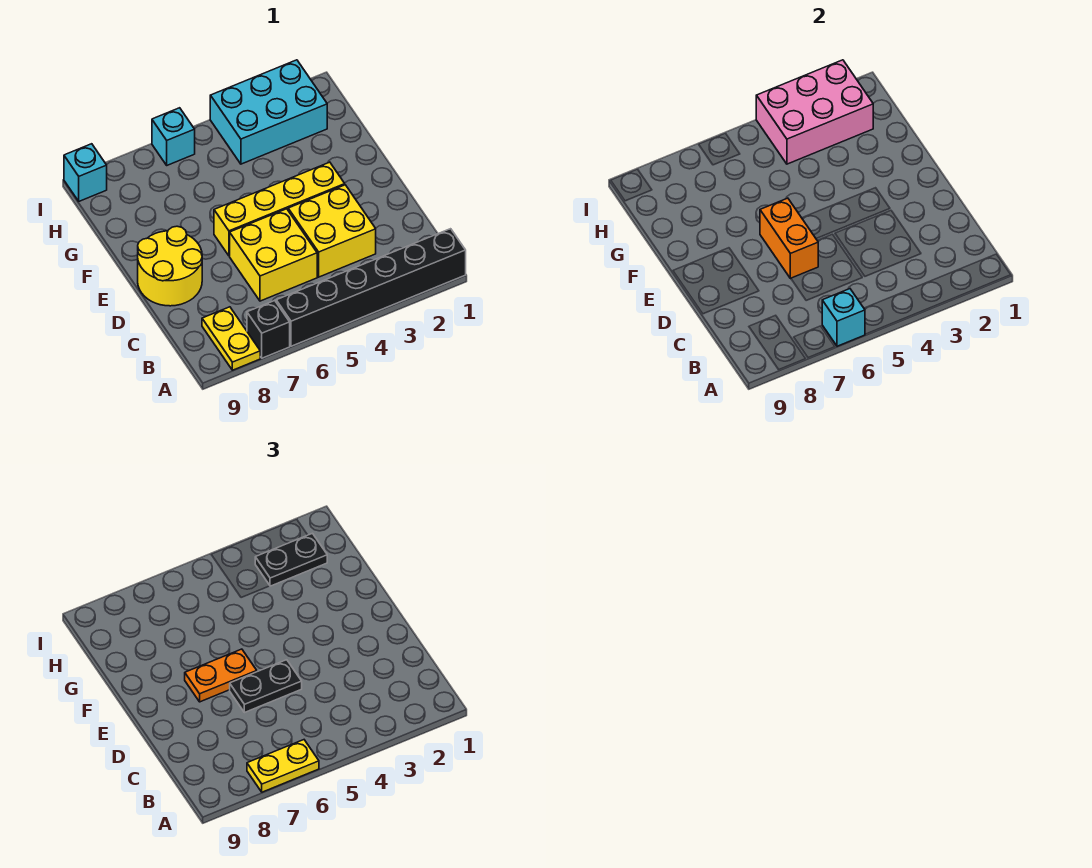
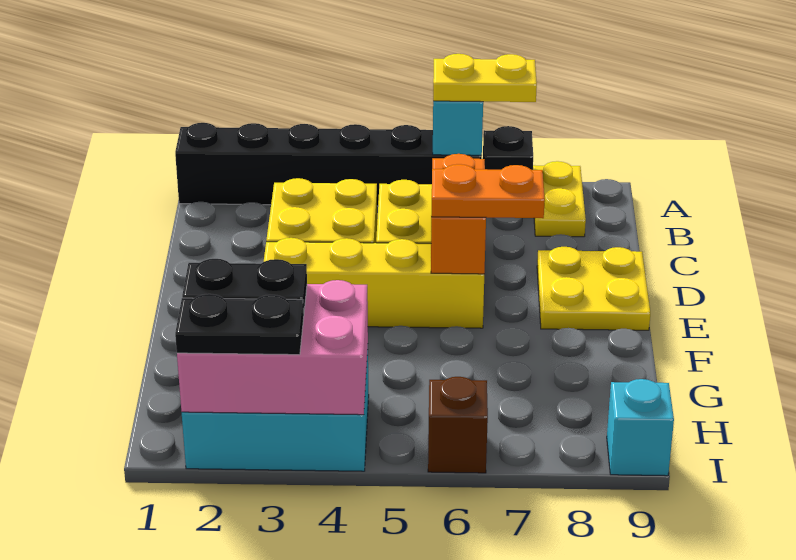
black plate D5:D6 level 3 -> black plate I2:I3 level 3
yellow round brick D8:E9 level 1 -> yellow plate D8:E9 level 1
cyan brick I6 level 1 -> brown brick I6 level 1

